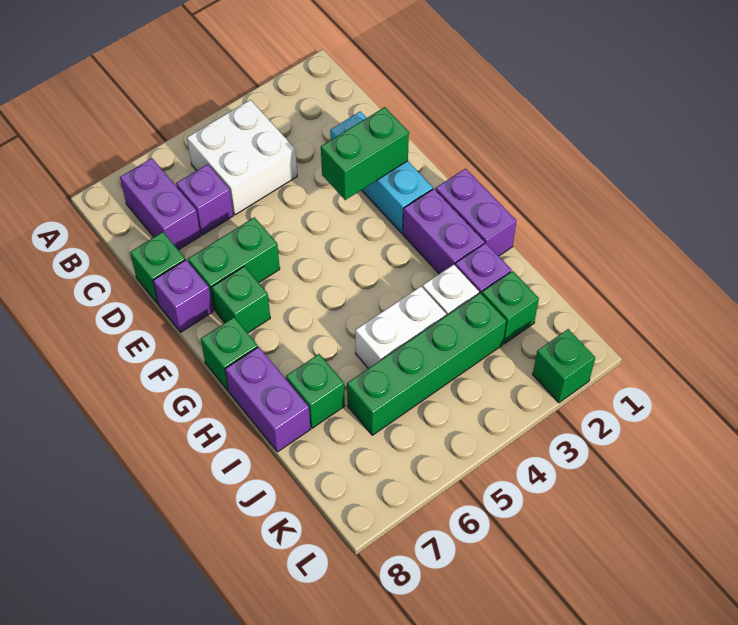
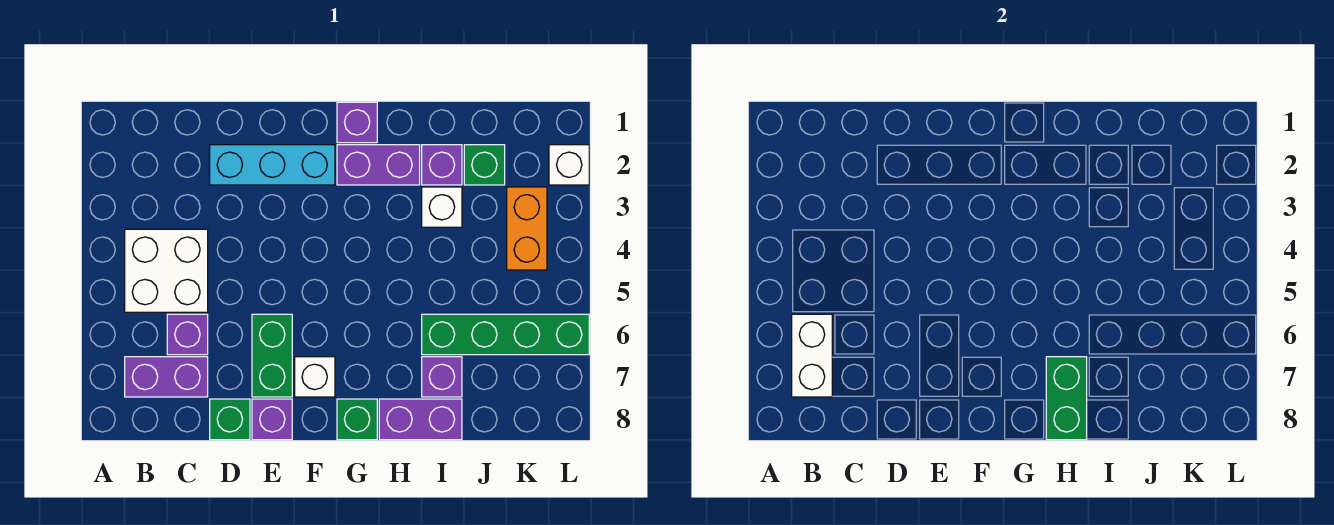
green brick E2:E3 level 2 -> green brick H7:H8 level 2
green brick F7 level 1 -> white brick F7 level 1
purple brick G1:H1 level 1 -> purple brick G1 level 1
white brick I4:I5 level 1 -> white brick B6:B7 level 2
green brick I7 level 1 -> purple brick I7 level 1
green brick J3:J6 level 1 -> green brick I6:L6 level 1
none -> orange brick K3:K4 level 1
green brick L2 level 1 -> white brick L2 level 1

